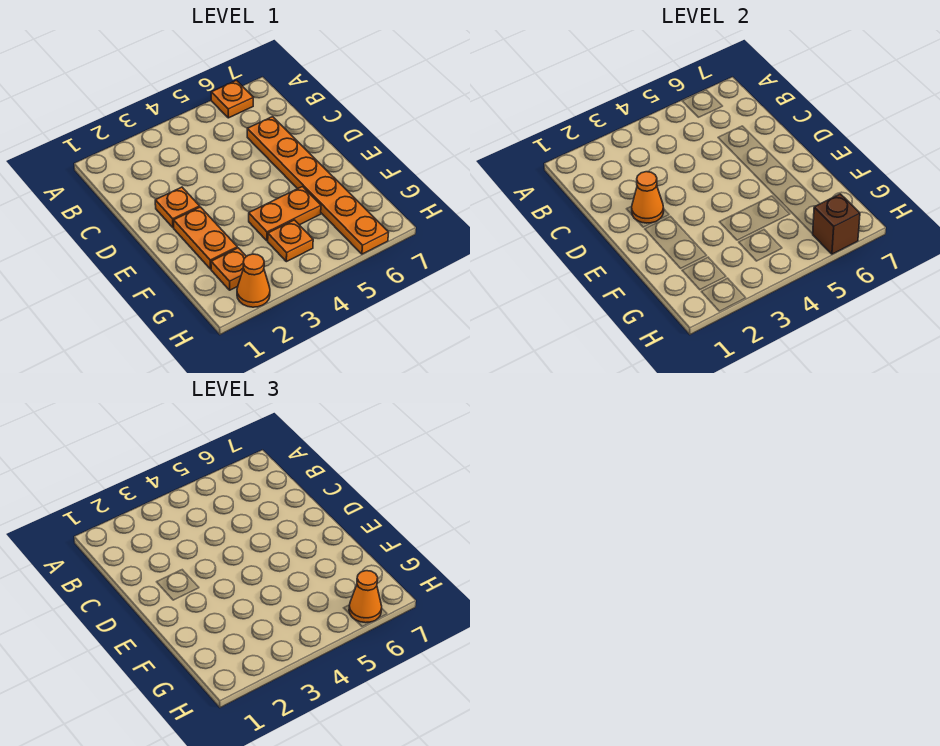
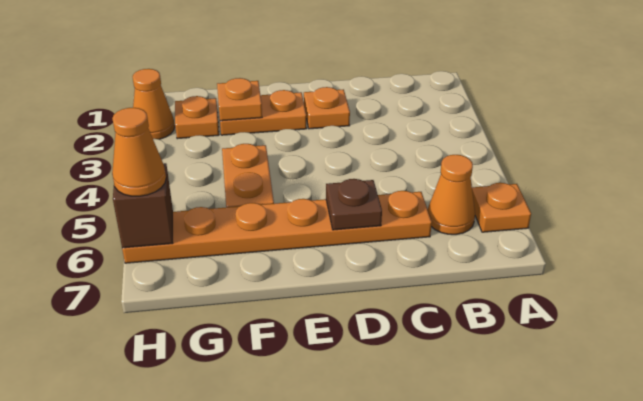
orange cone D2 level 2 -> orange cone B6 level 1
none -> brown plate D6 level 2
orange plate G4 level 1 -> orange plate F2 level 2

